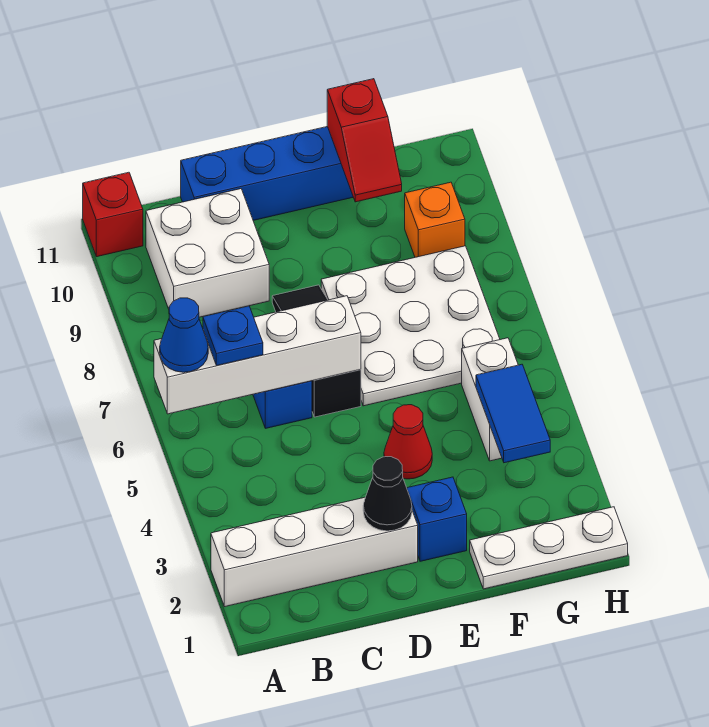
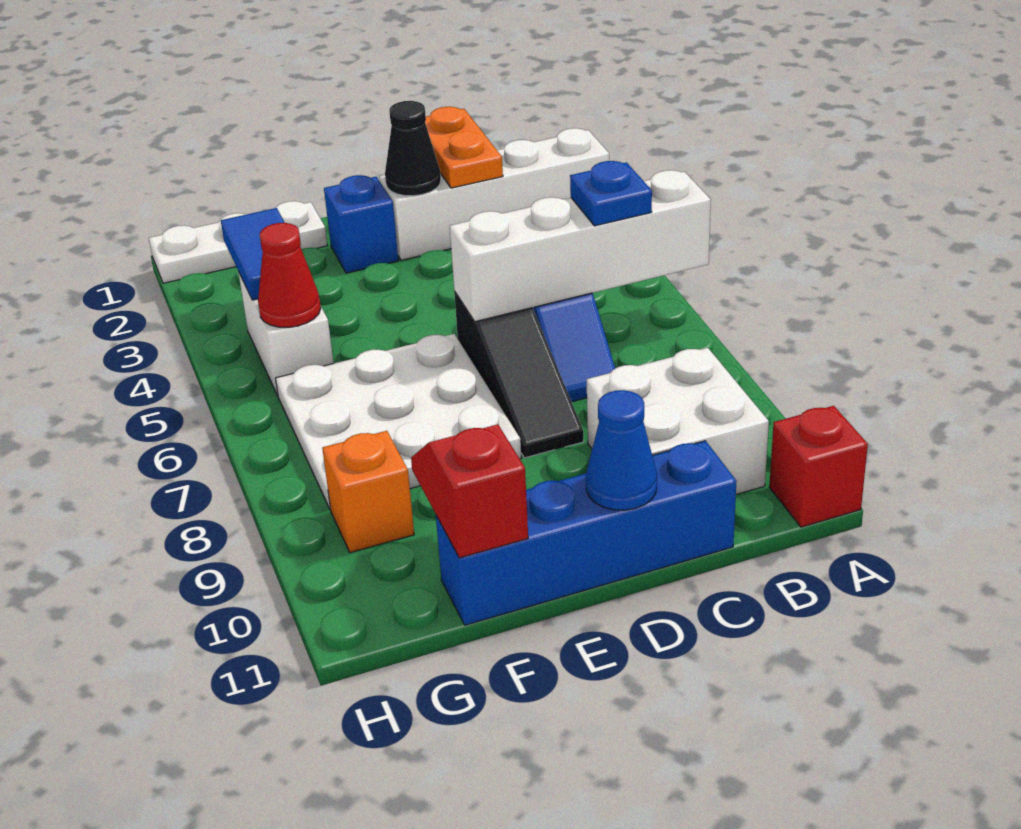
blue cone A6 level 3 -> blue cone D11 level 2
none -> orange plate C1:C2 level 2
red cone E4 level 1 -> red cone G5 level 2

